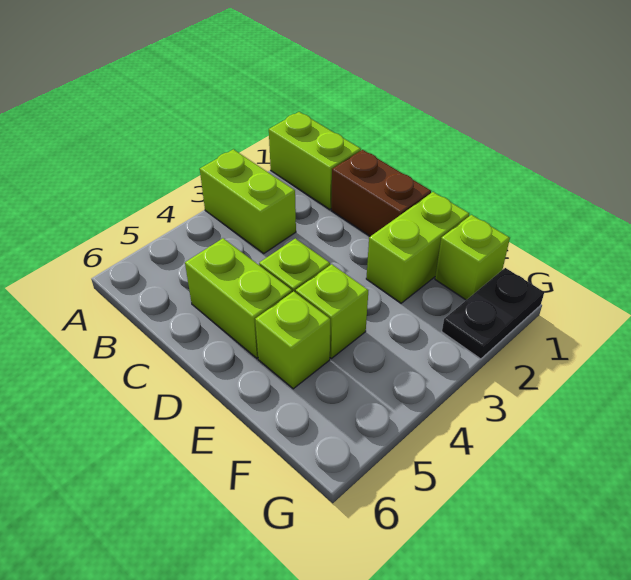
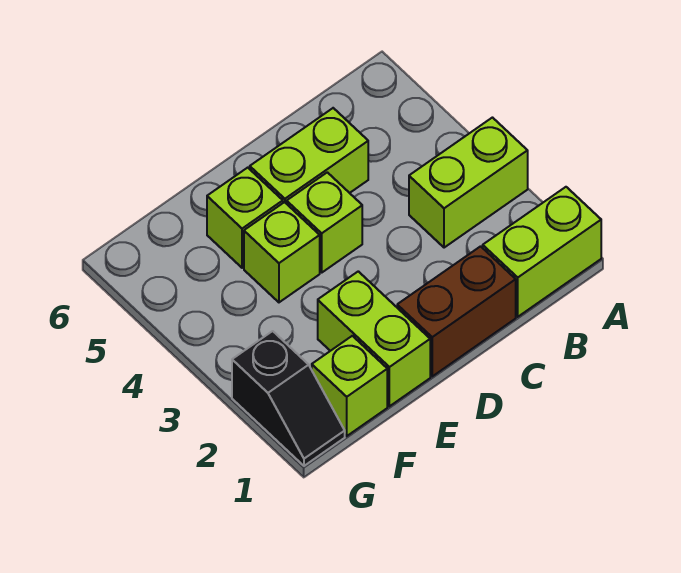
black plate G1:G2 level 1 -> black slope G1:G2 level 1 top 2

